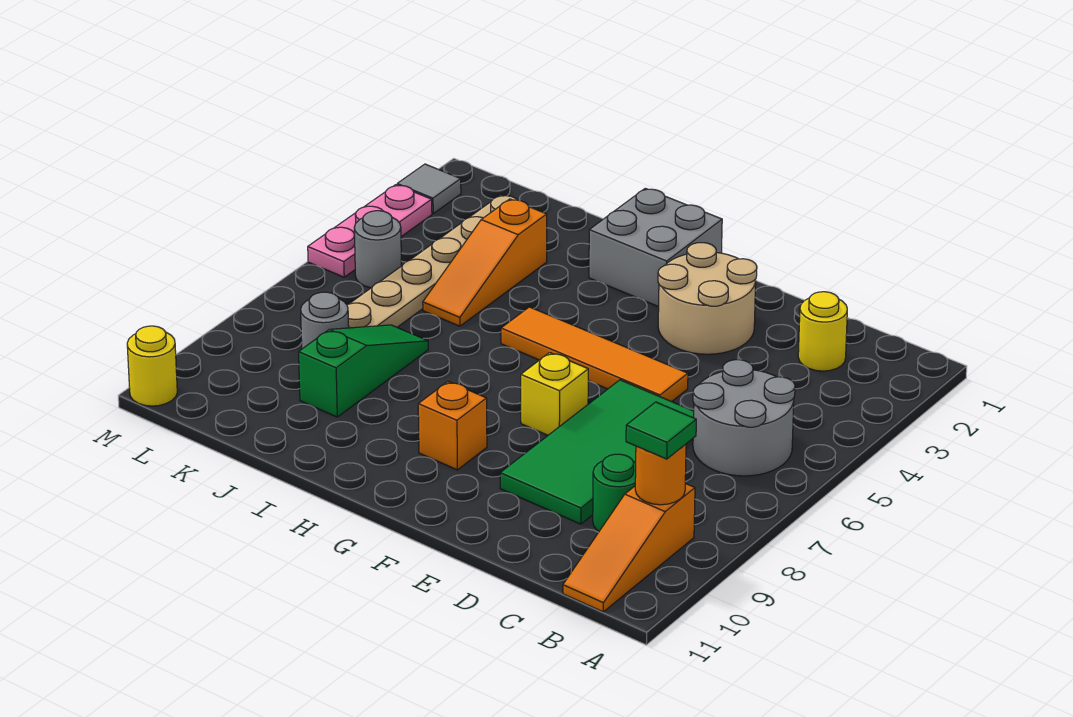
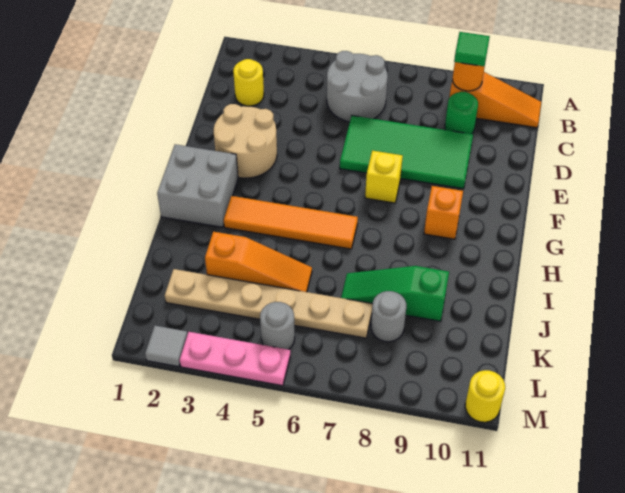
orange tile E5:H5 level 1 -> orange tile H3:H6 level 1

